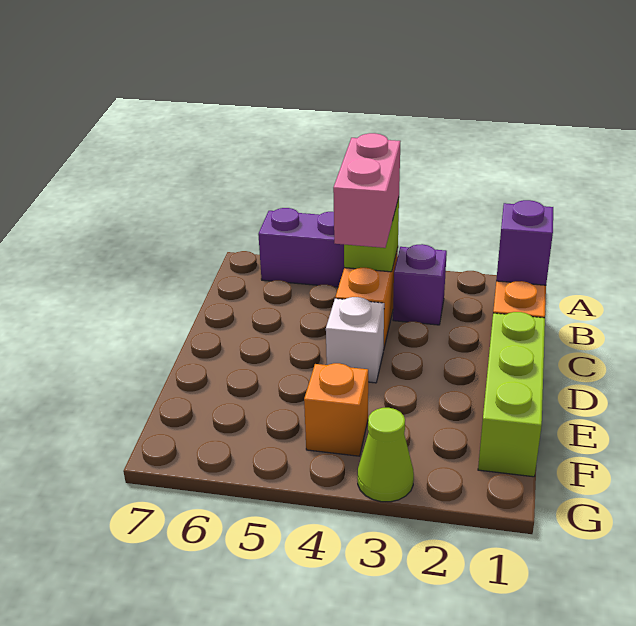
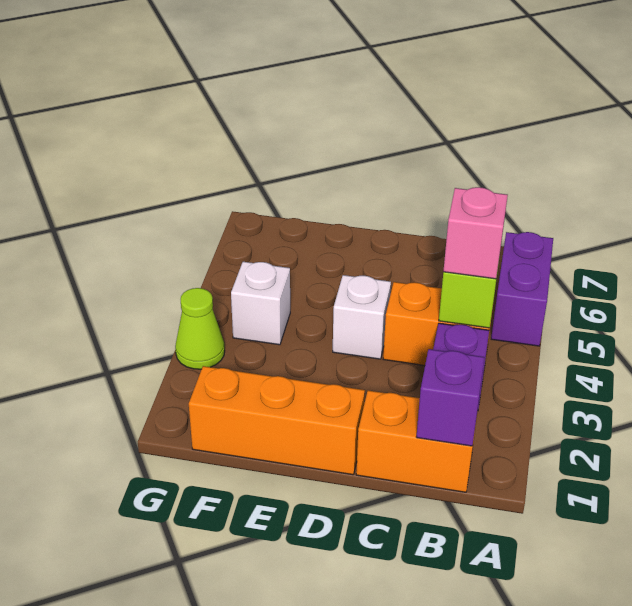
pink brick B4:C4 level 3 -> pink brick B4 level 3
lime brick D1:F1 level 1 -> orange brick D1:F1 level 1
orange brick F4 level 1 -> white brick F4 level 1

